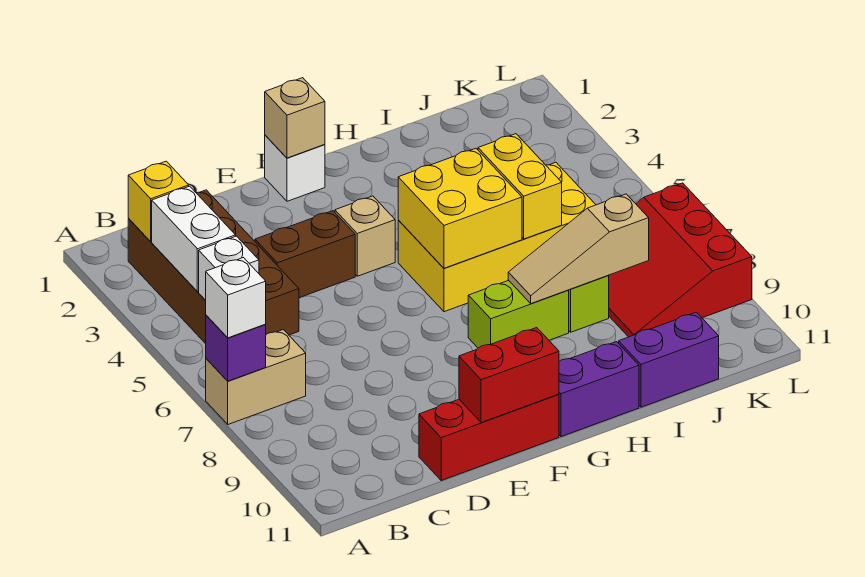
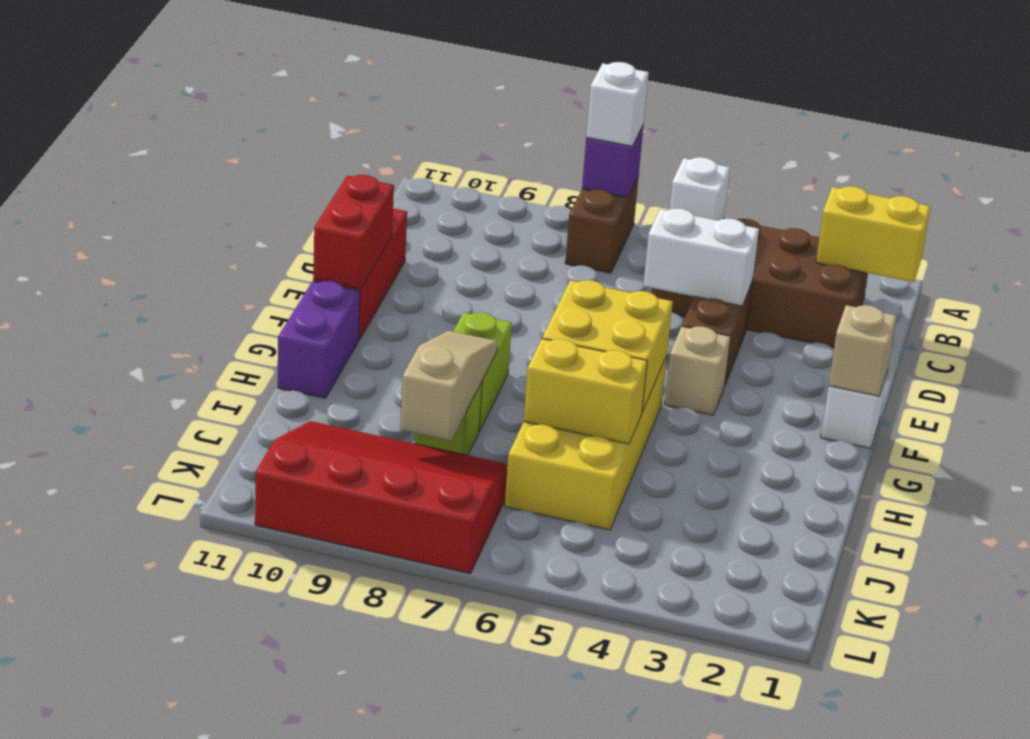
tan brick A7:B7 level 1 -> brown brick A7:B7 level 1
yellow brick B2 level 2 -> yellow brick B1:B2 level 2
white brick B3:B4 level 2 -> white brick D4:D5 level 2
purple brick I11:J11 level 1 -> none
red slope J7:L9 level 1 top L -> red slope J7:L10 level 1 top L

